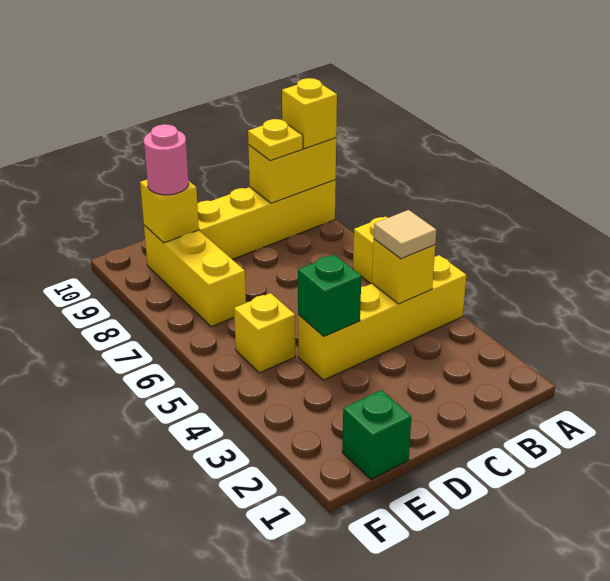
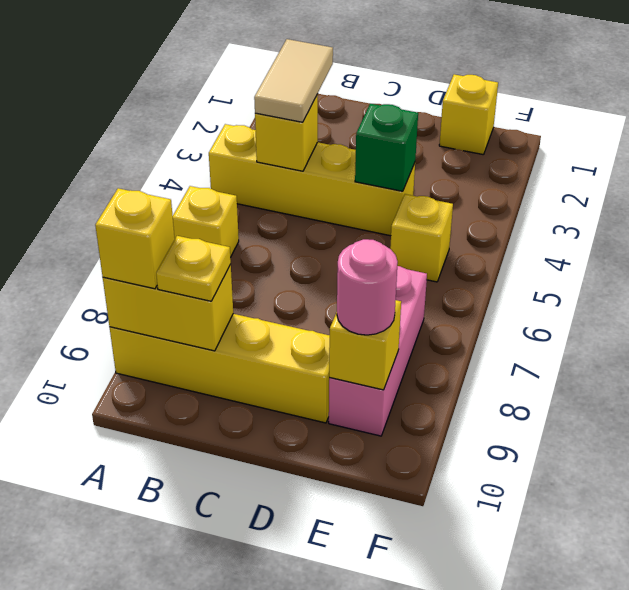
tan tile B4 level 3 -> tan tile B3:B4 level 3
green brick E1 level 1 -> yellow brick E1 level 1
yellow brick E7:E9 level 1 -> pink brick E7:E9 level 1

